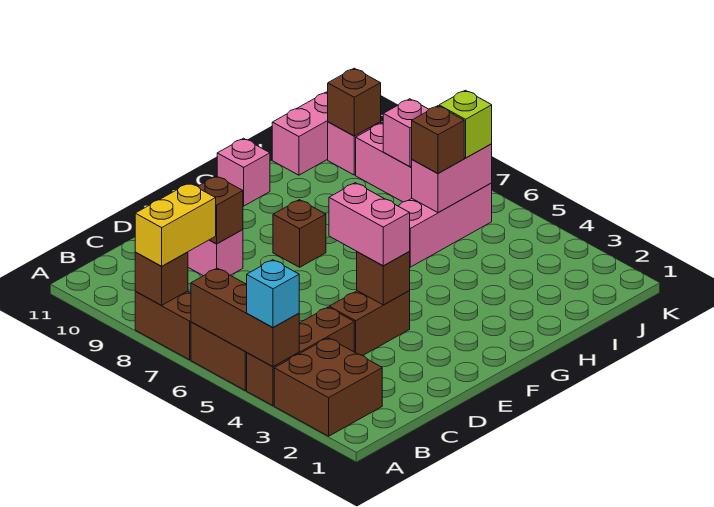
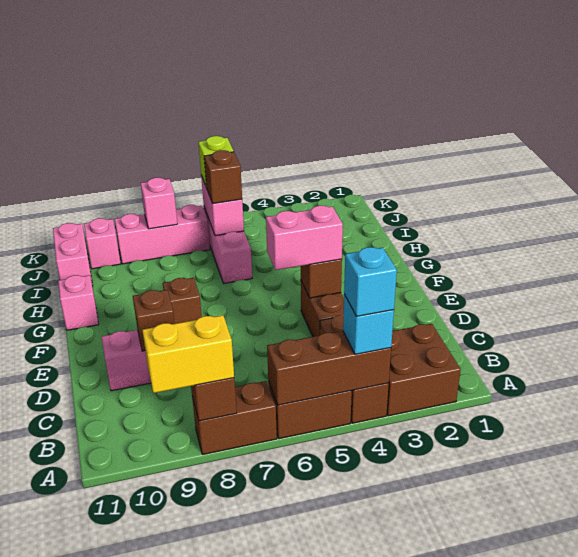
none -> cyan brick A4 level 4
yellow brick A8:B8 level 3 -> yellow brick A8:A9 level 3
brown brick J10 level 2 -> none

